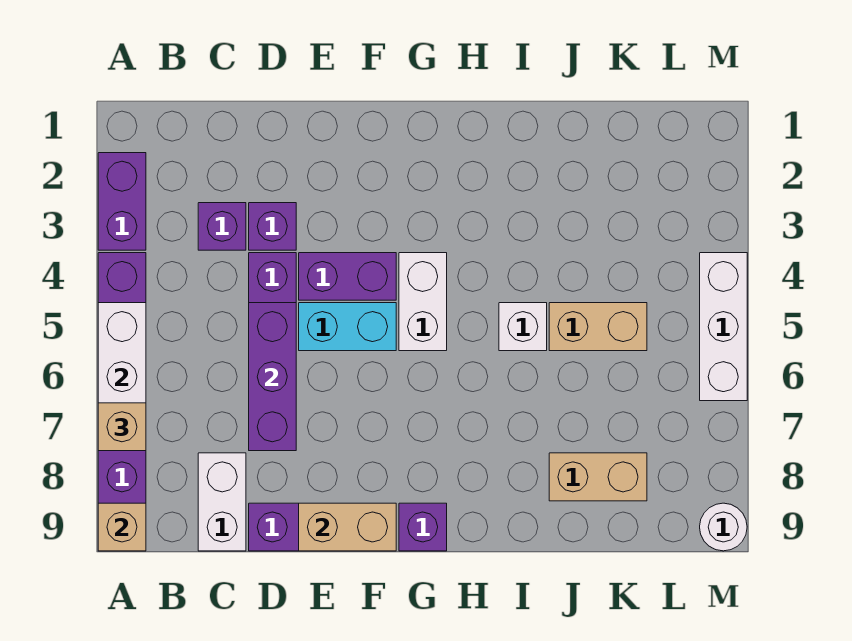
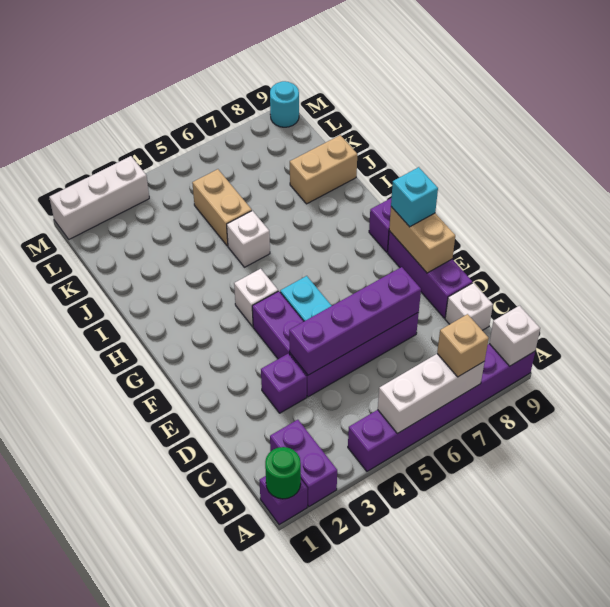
none -> green round brick A1 level 2
purple brick A2:A3 level 1 -> purple brick A2:B2 level 1
tan brick A9 level 2 -> white brick A9 level 2
purple brick C3 level 1 -> purple brick A1 level 1
white brick C8:C9 level 1 -> white brick C9 level 1
purple brick D5:D7 level 2 -> purple brick D4:D7 level 2
none -> cyan brick F9 level 3
white brick G4:G5 level 1 -> white brick G4 level 1
tan brick J8:K8 level 1 -> tan brick J8:J9 level 1
white brick M4:M6 level 1 -> white brick M1:M3 level 1
white round brick M9 level 1 -> cyan round brick M9 level 1

